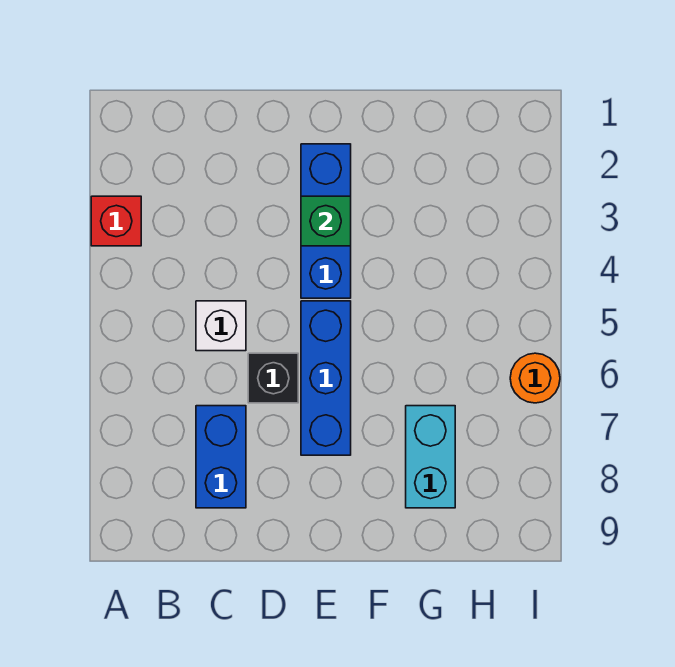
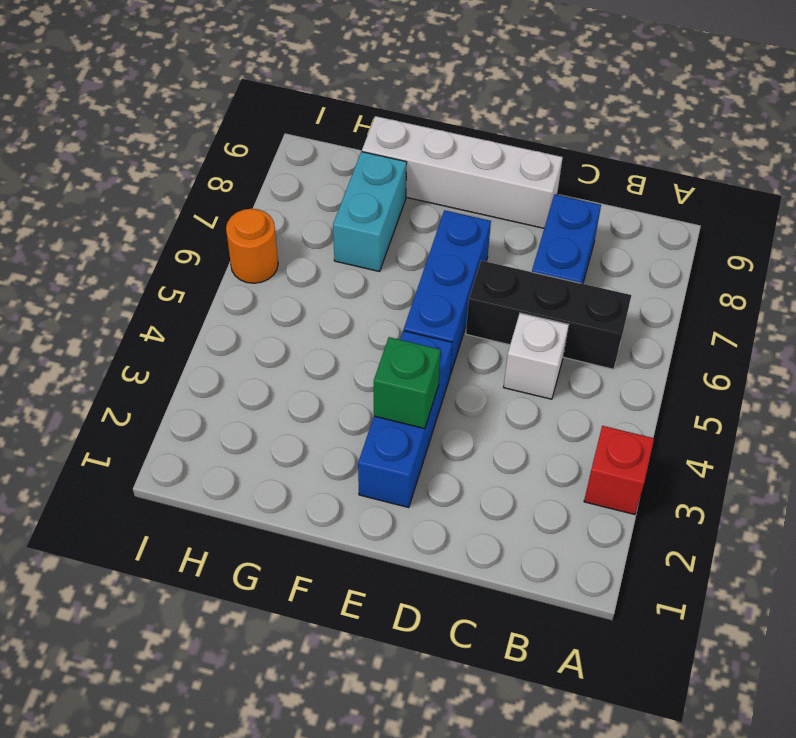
black brick D6 level 1 -> black brick B6:D6 level 1
none -> white brick D9:G9 level 1

